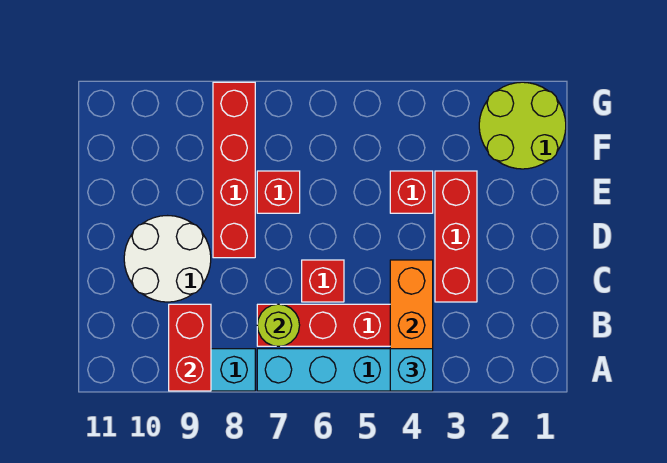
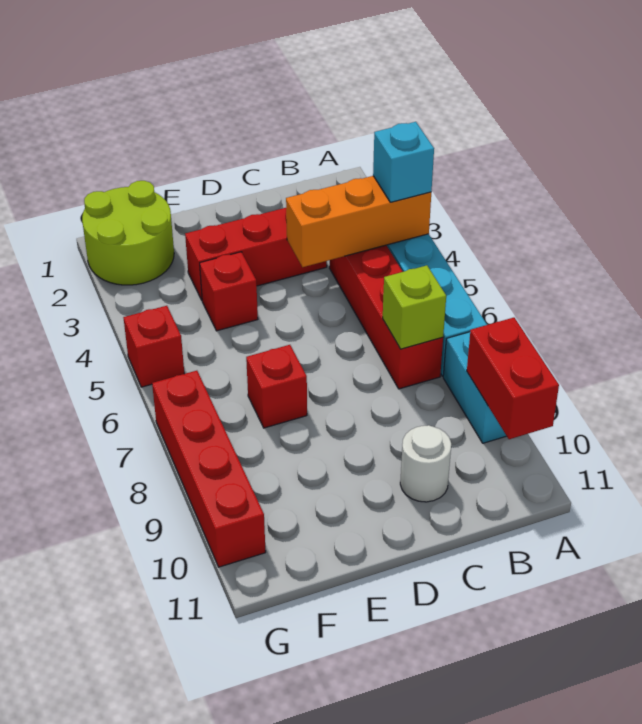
red brick A9:B9 level 2 -> red brick A9:A10 level 2
lime round brick B7 level 2 -> lime brick B7 level 2
red brick C6 level 1 -> red brick G5 level 1
white round brick C9:D10 level 1 -> white round brick C10 level 1
red brick D8:G8 level 1 -> red brick G7:G10 level 1

